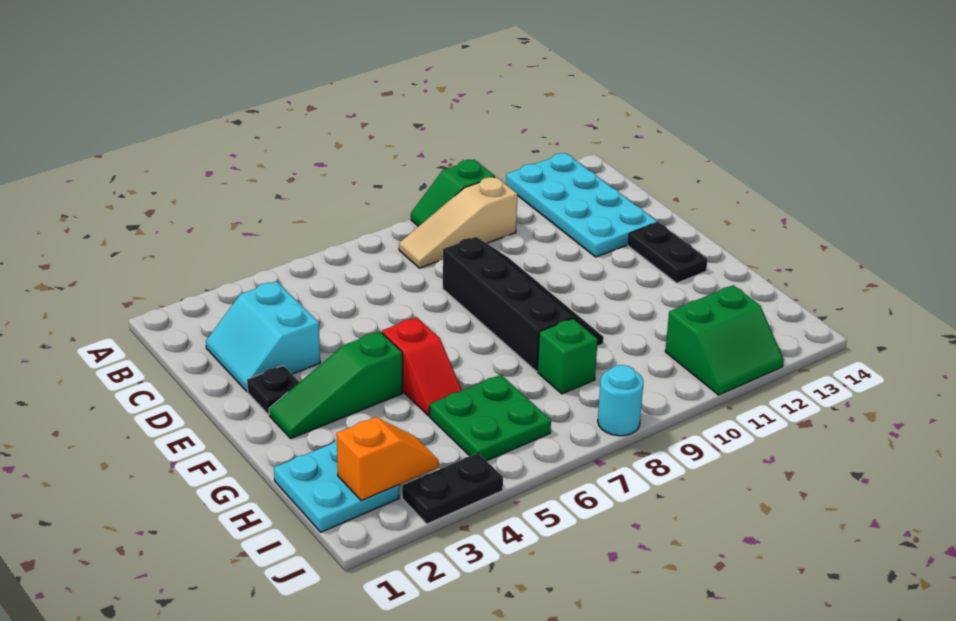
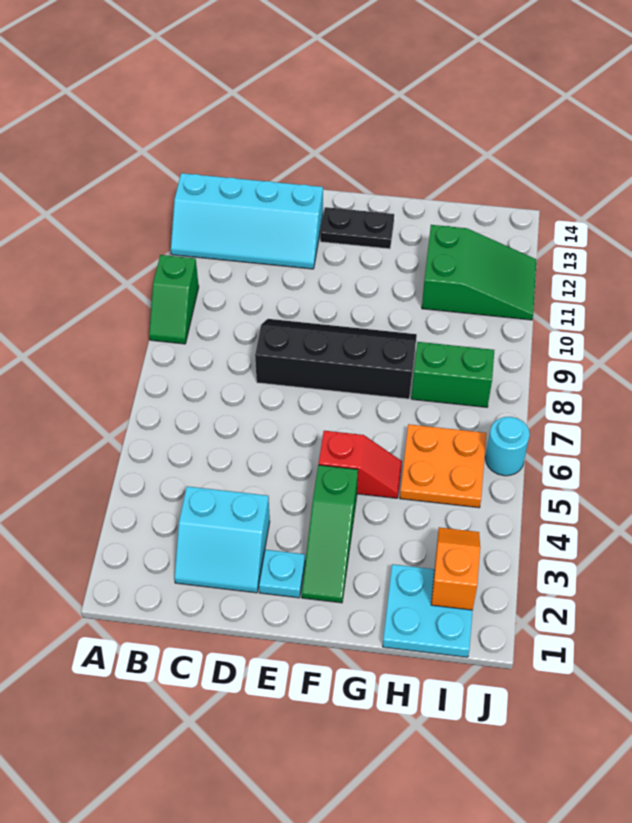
cyan plate A12:D13 level 1 -> cyan slope A12:D13 level 1 top 13
tan slope B8:B10 level 1 top 10 -> none
black plate E2 level 1 -> cyan plate E2 level 1
green plate H5:I6 level 1 -> orange plate H5:I6 level 1
green brick H8 level 1 -> green brick H8:I8 level 1
green slope I11:J12 level 1 top I -> green slope H11:J12 level 1 top H
black plate J3:J4 level 1 -> none
cyan round brick J8 level 1 -> cyan round brick J6 level 1

